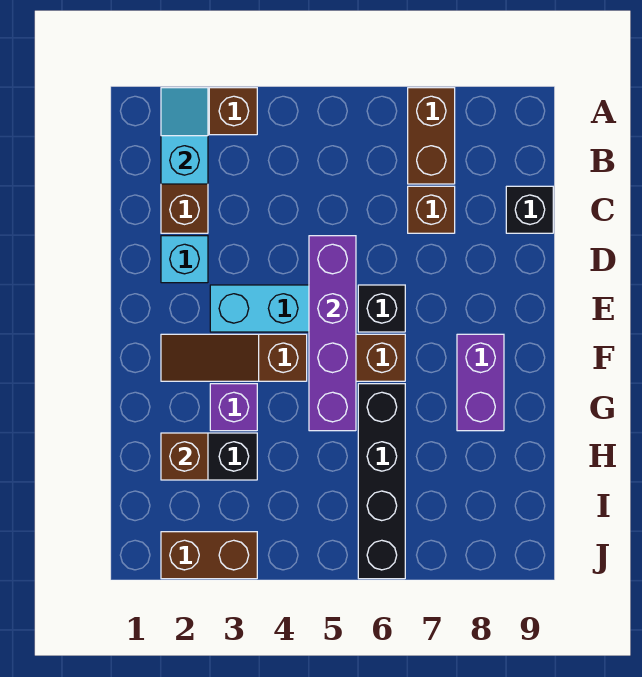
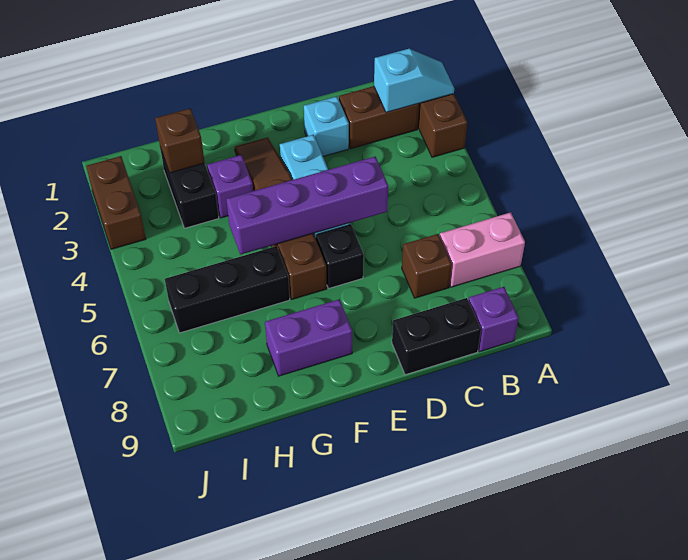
brown brick A7:B7 level 1 -> pink brick A7:B7 level 1
none -> purple brick B9 level 1
black brick C9 level 1 -> black brick C9:D9 level 1
black brick G6:J6 level 1 -> black brick G6:I6 level 1

